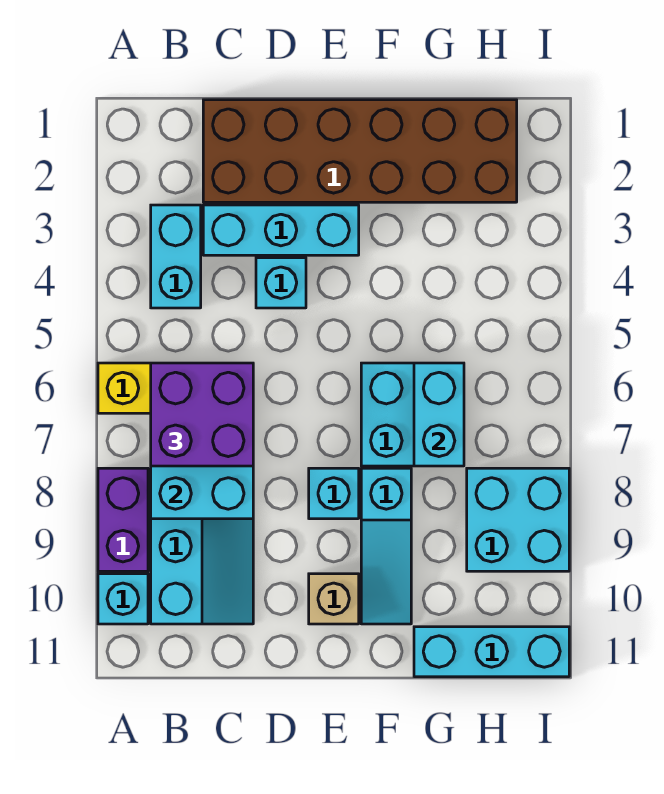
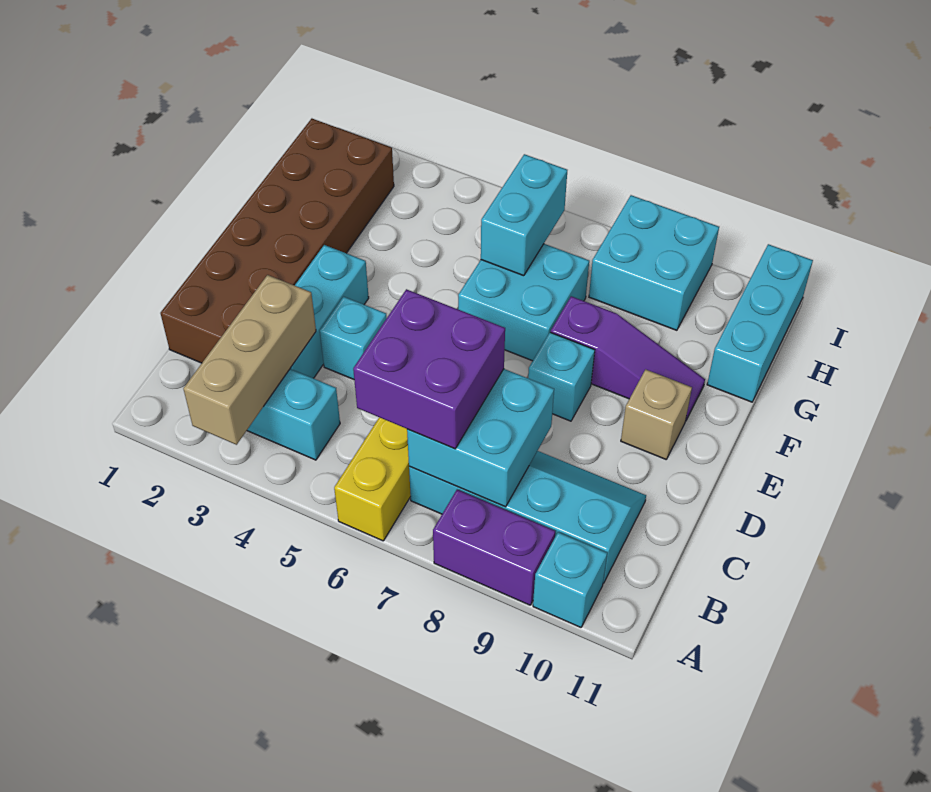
none -> tan brick A3:C3 level 2
cyan slope F8:F10 level 1 top 8 -> purple slope F8:F10 level 1 top 8
cyan brick G6:G7 level 2 -> cyan brick G6:H6 level 2

